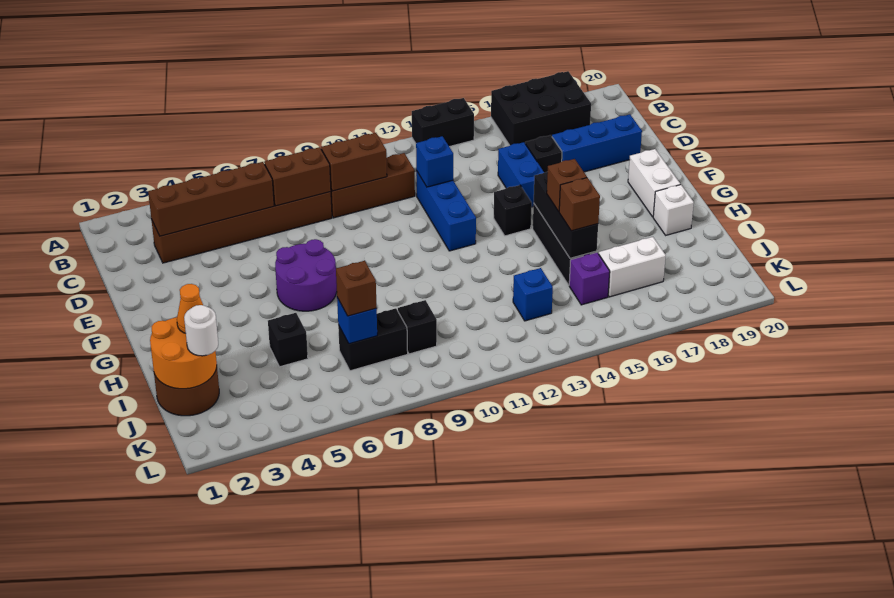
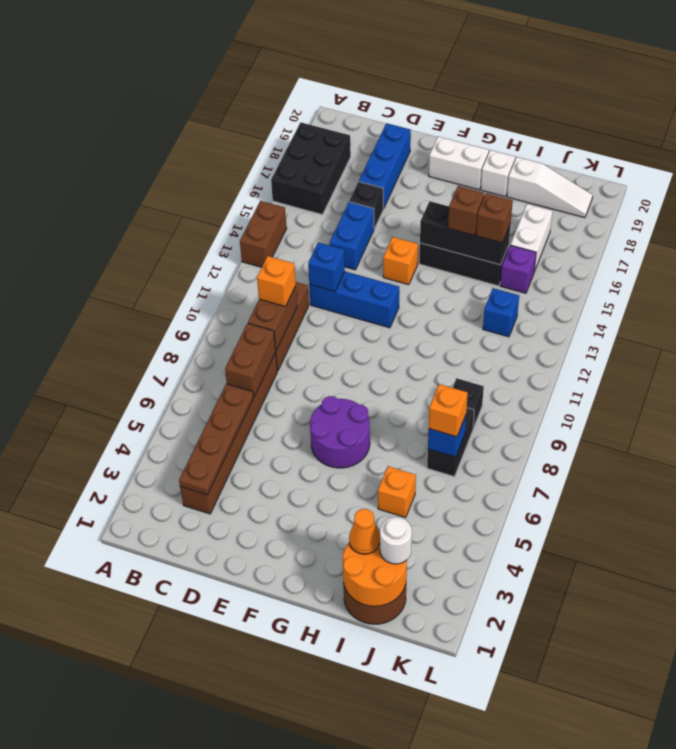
black brick A13:A14 level 1 -> brown brick A13:A14 level 1
brown brick C3:C6 level 2 -> brown plate C3:C6 level 2
none -> orange brick C10 level 3
blue brick D15:E15 level 1 -> blue brick D14:D15 level 1
black brick F14 level 1 -> orange brick F14 level 1
black brick I5 level 1 -> orange brick I5 level 1
none -> white slope I19:K19 level 1 top I
brown brick J7 level 3 -> orange brick J7 level 3

